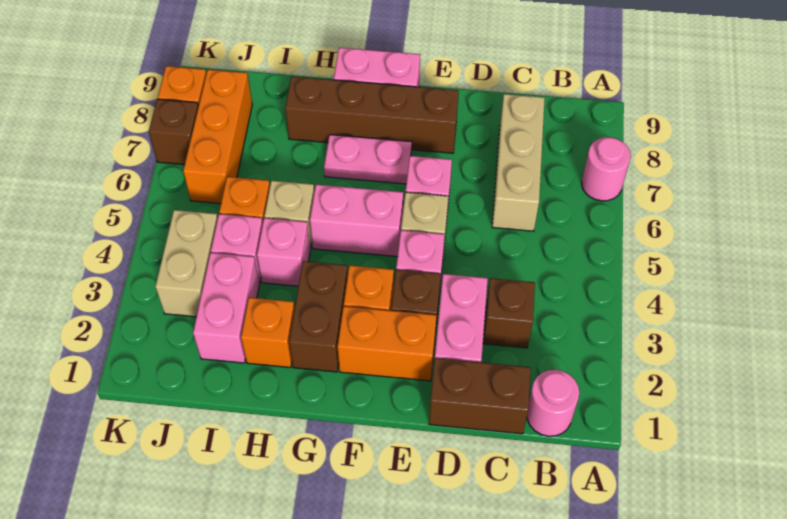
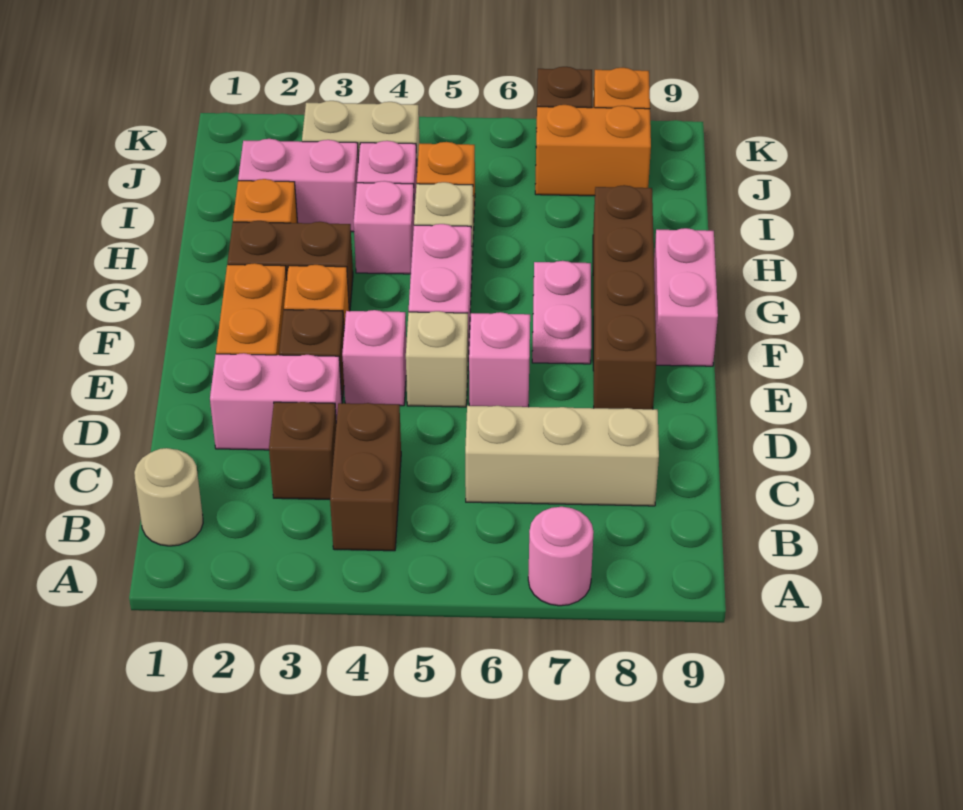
pink round brick B1 level 1 -> tan round brick B1 level 1
brown brick C1:D1 level 1 -> brown brick B4:C4 level 1
orange brick J6:J8 level 1 -> orange brick J7:J8 level 1

